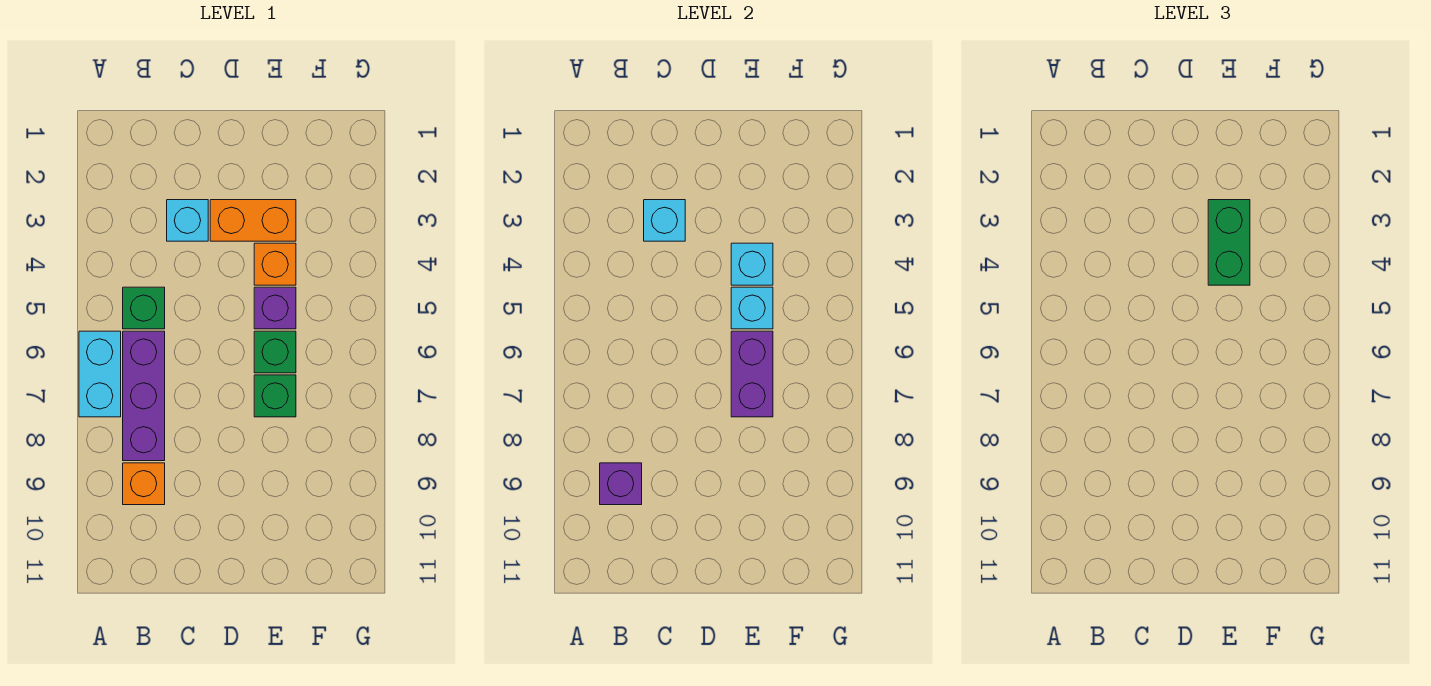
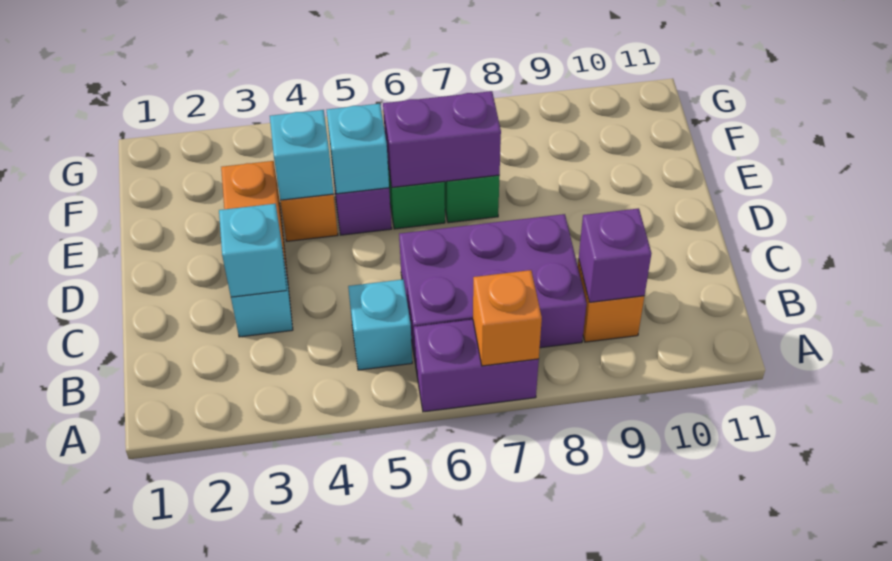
cyan brick A6:A7 level 1 -> purple brick A6:A7 level 1
none -> orange brick A7 level 2
green brick B5 level 1 -> cyan brick B5 level 1
purple brick B6:B8 level 1 -> purple brick B6:C8 level 1
green brick E3:E4 level 3 -> none

